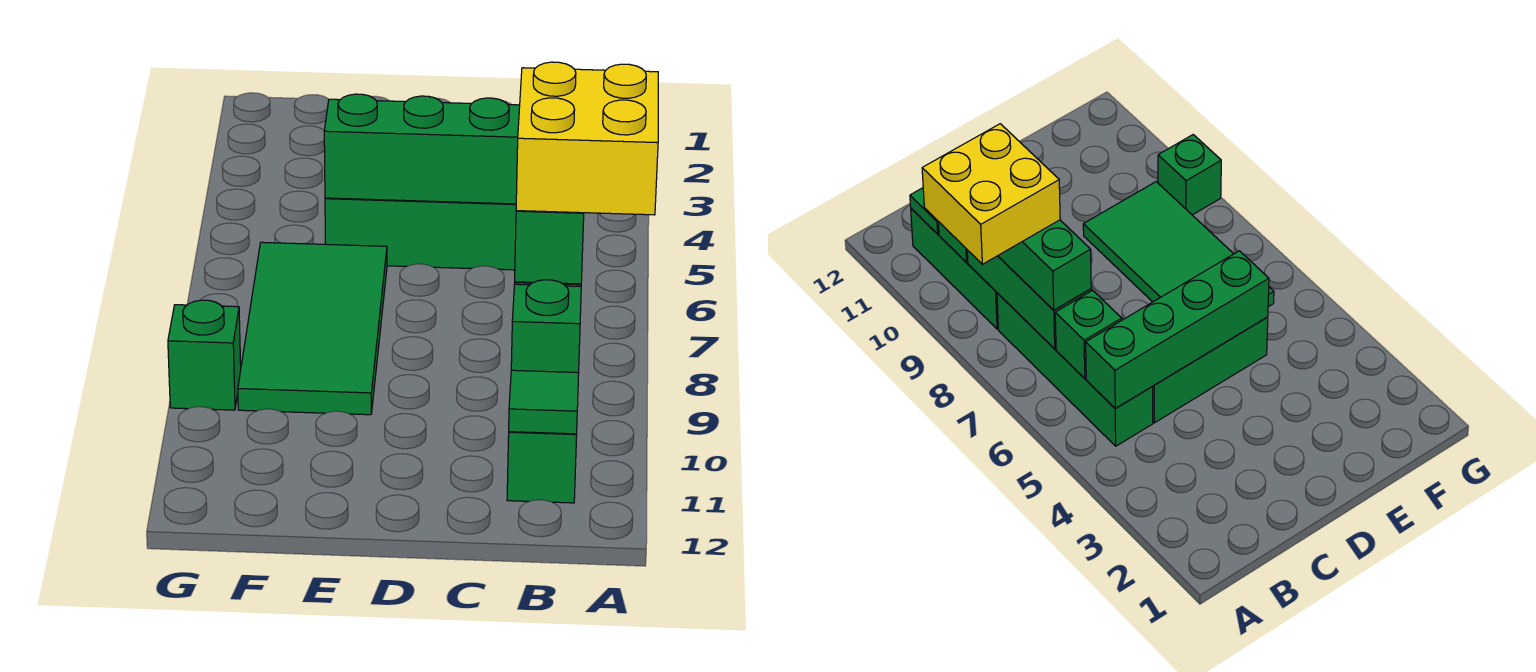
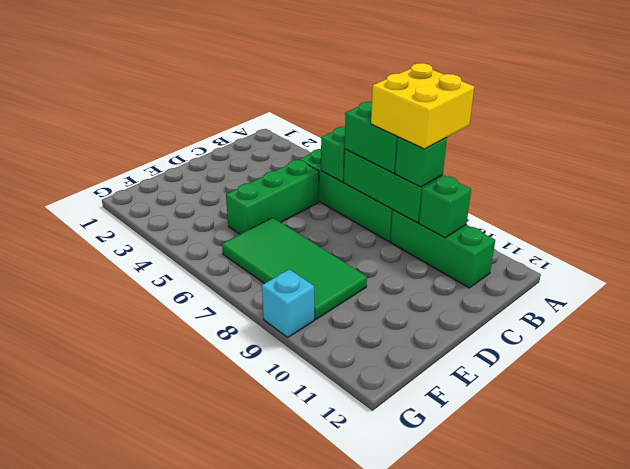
green brick B5:E5 level 2 -> none
green tile B11 level 2 -> none
green brick G9 level 1 -> cyan brick G9 level 1

